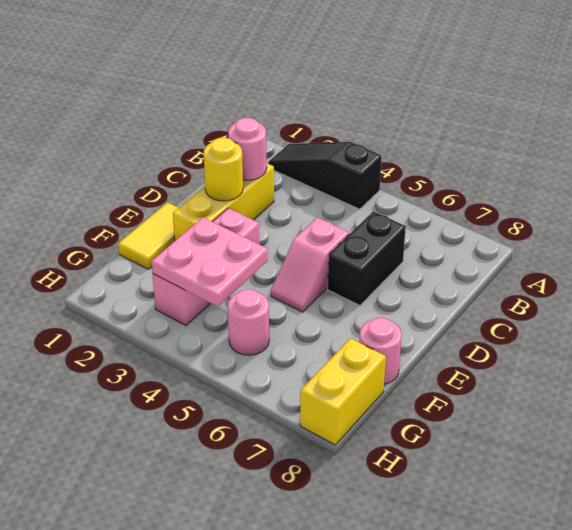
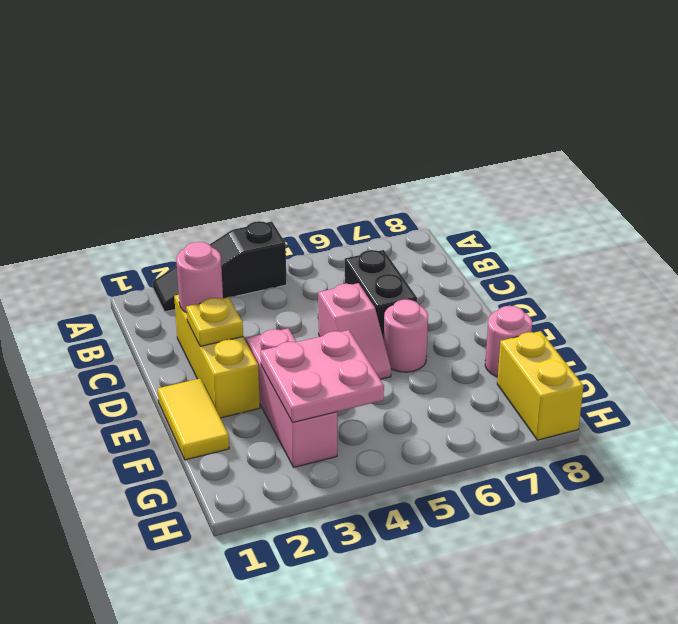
yellow round brick D2 level 2 -> yellow plate D2 level 2
pink round brick G5 level 1 -> pink round brick E6 level 1

